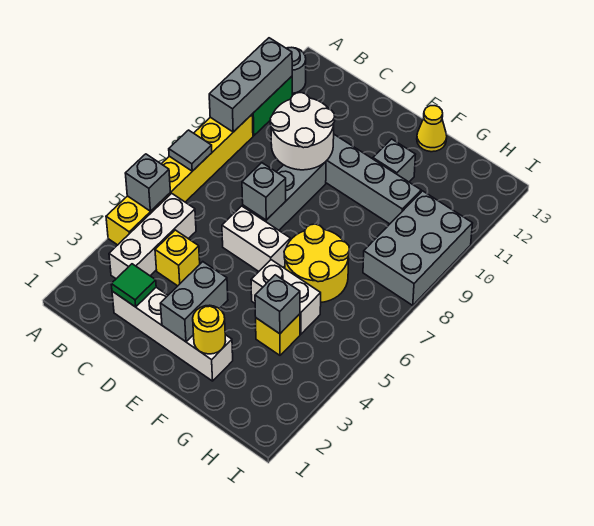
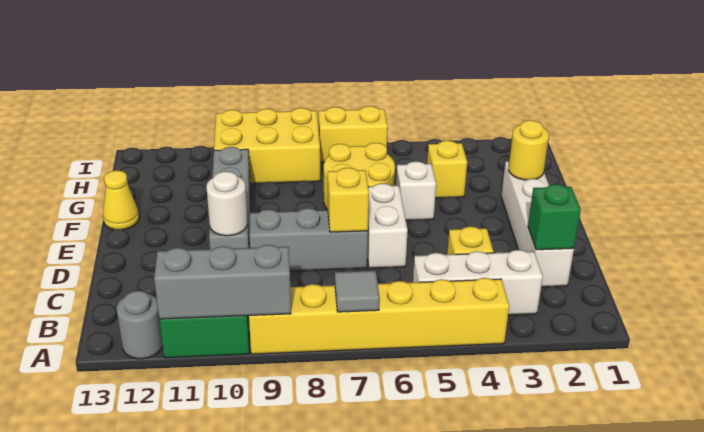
grey brick A5 level 2 -> none
green tile C2 level 2 -> green brick C2 level 2
white round brick C9:D10 level 2 -> white round brick D10 level 2
grey brick D7 level 2 -> yellow brick D7 level 2
grey brick E2:E3 level 2 -> none
white brick F5:G5 level 1 -> white brick F5 level 1
grey brick F11 level 1 -> none
grey brick G4 level 2 -> none
grey brick H8:I10 level 1 -> yellow brick H8:I10 level 1
none -> yellow brick I6:I7 level 1

